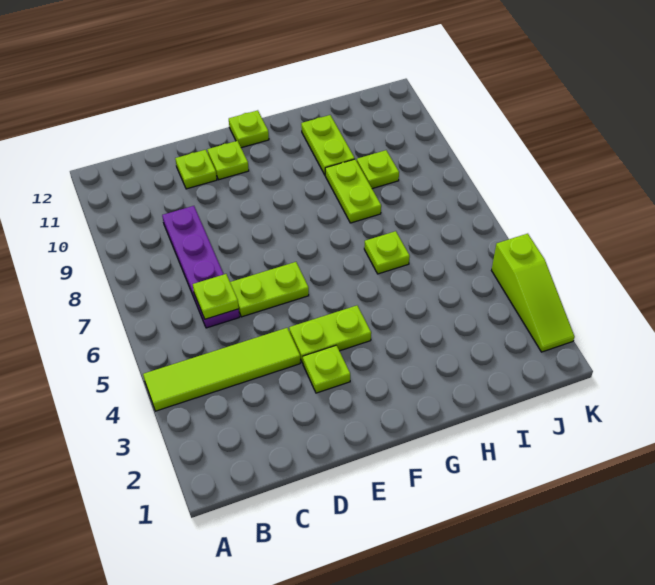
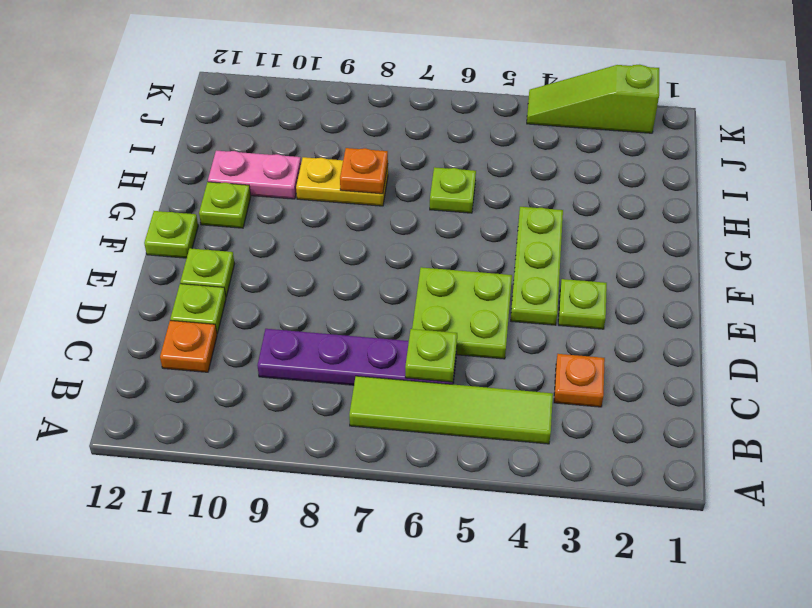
lime tile A4:D4 level 1 -> lime tile B4:B7 level 1
none -> orange plate C3 level 1
none -> orange plate C11 level 1
lime plate D6:E6 level 1 -> lime plate D5:E6 level 1
lime plate E4:F4 level 1 -> lime plate E4:G4 level 1
lime plate H8:H9 level 1 -> yellow plate H8:H9 level 1
none -> orange plate H8 level 2
lime plate H10:H11 level 1 -> pink plate H10:H11 level 1
lime plate I9 level 1 -> lime plate G11 level 1
lime slope K2:K4 level 1 top 4 -> lime slope K2:K4 level 1 top 2

